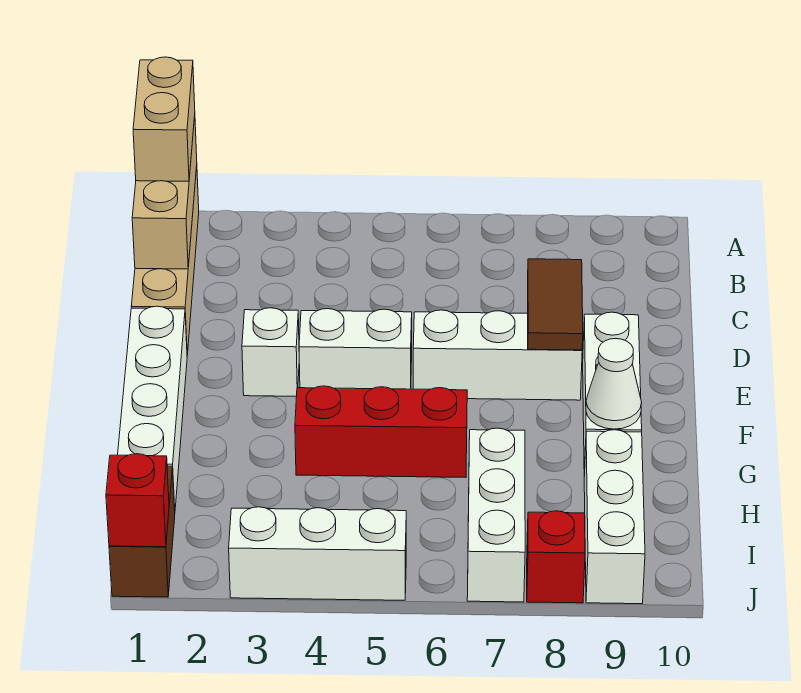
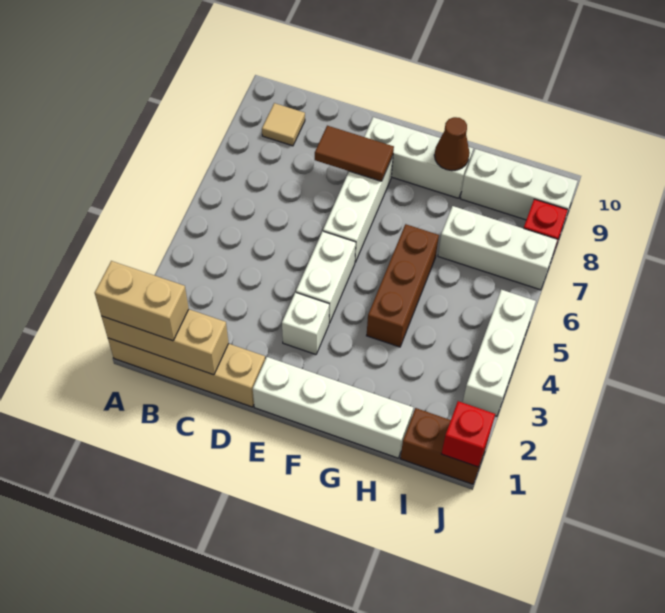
none -> tan tile B9 level 1
red brick G4:G6 level 1 -> brown brick G4:G6 level 1
white cone G9 level 2 -> brown cone G9 level 2

